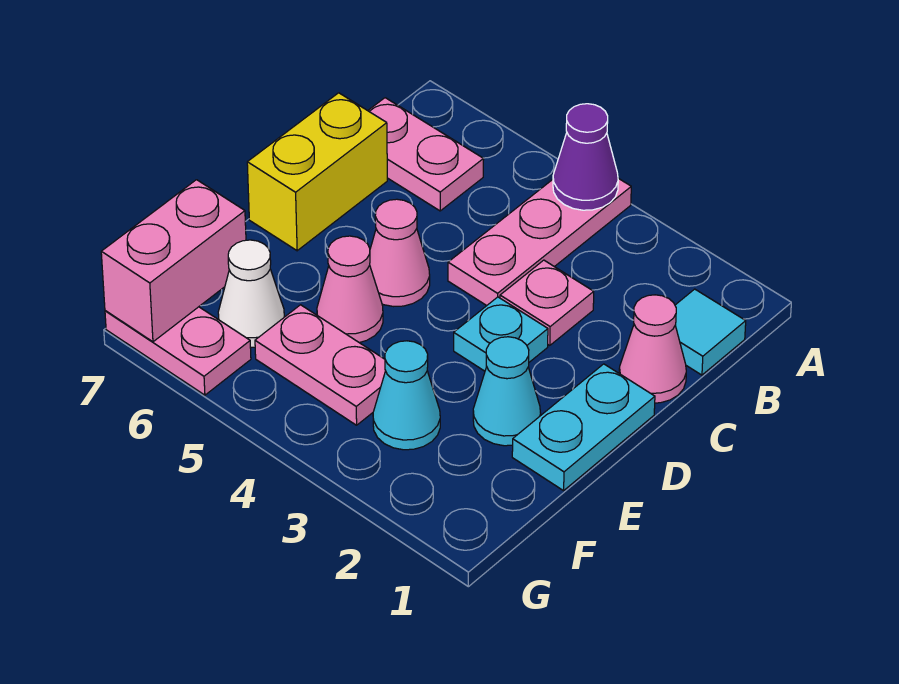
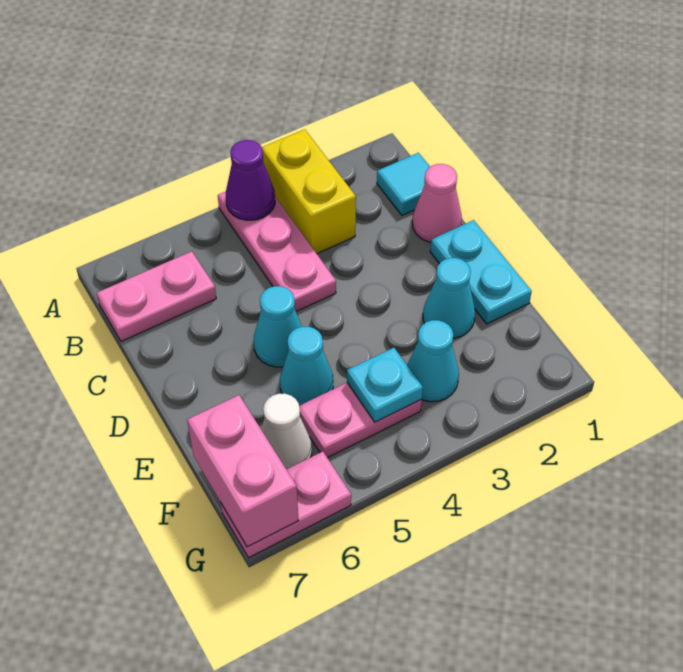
pink plate C3 level 1 -> none
yellow brick C7:D7 level 1 -> yellow brick A3:B3 level 1
cyan plate D3 level 1 -> cyan plate F4 level 2
pink cone D5 level 1 -> cyan cone D5 level 1
pink cone E5 level 1 -> cyan cone E5 level 1

